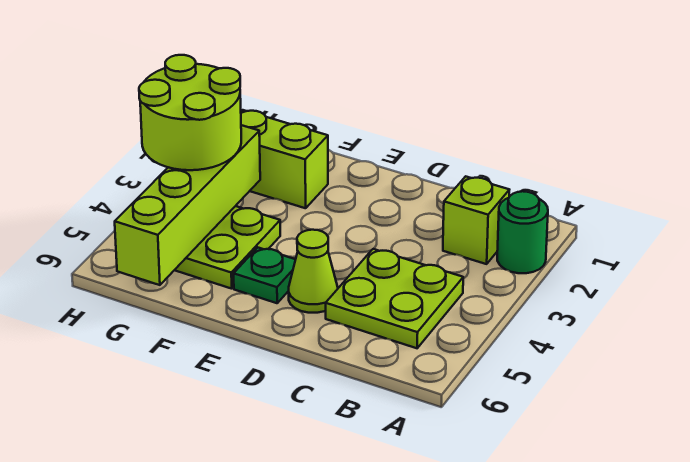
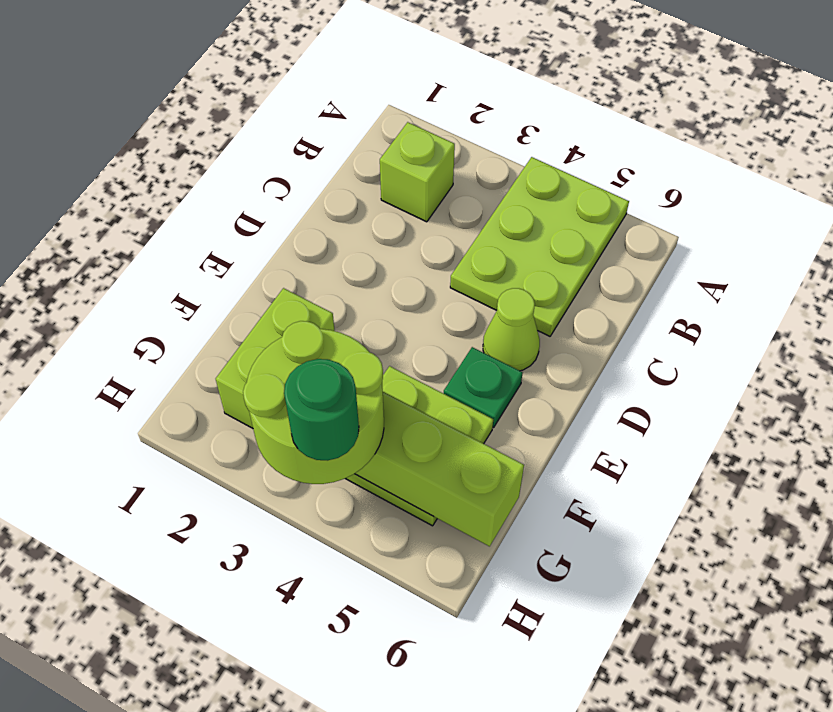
green round brick A2 level 1 -> green round brick H4 level 4
lime plate B4:C5 level 1 -> lime plate A4:C5 level 1

